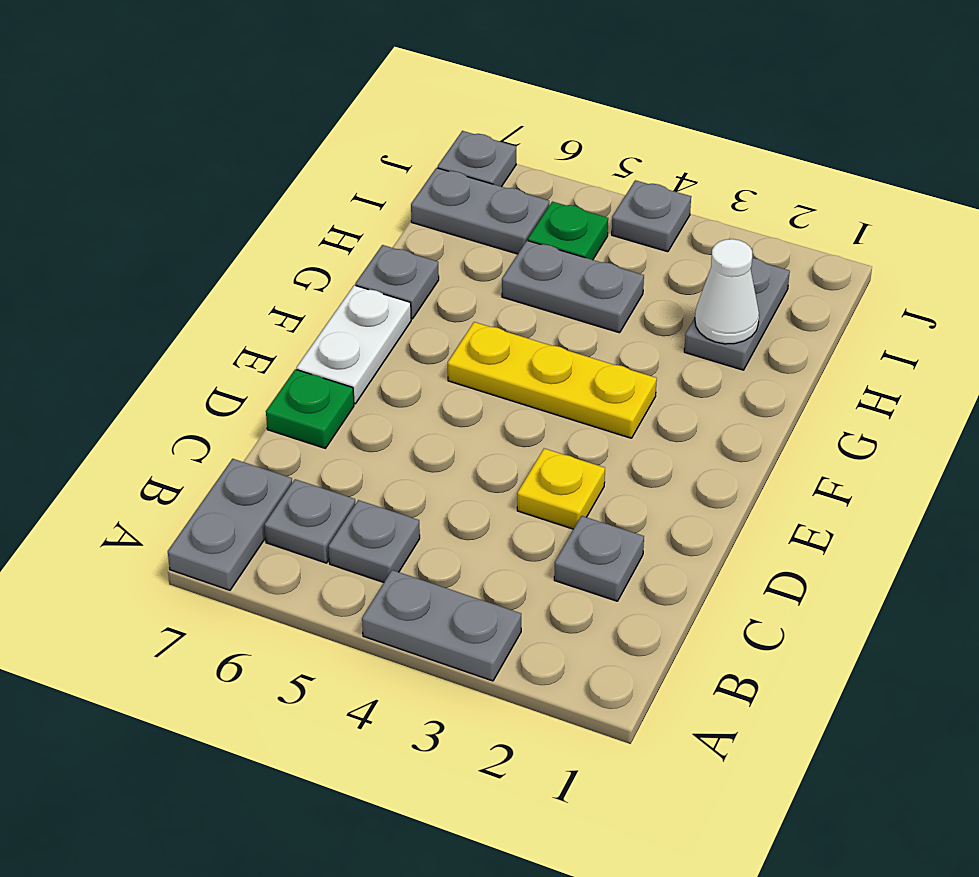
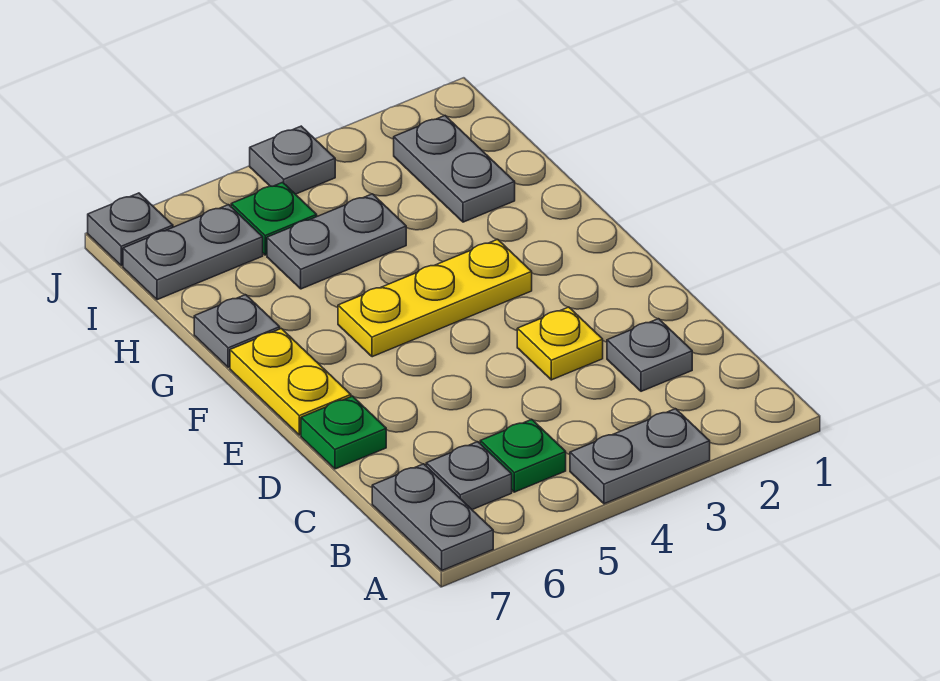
grey plate B5 level 1 -> green plate B5 level 1
white plate E7:F7 level 1 -> yellow plate E7:F7 level 1
white cone H2 level 2 -> none

